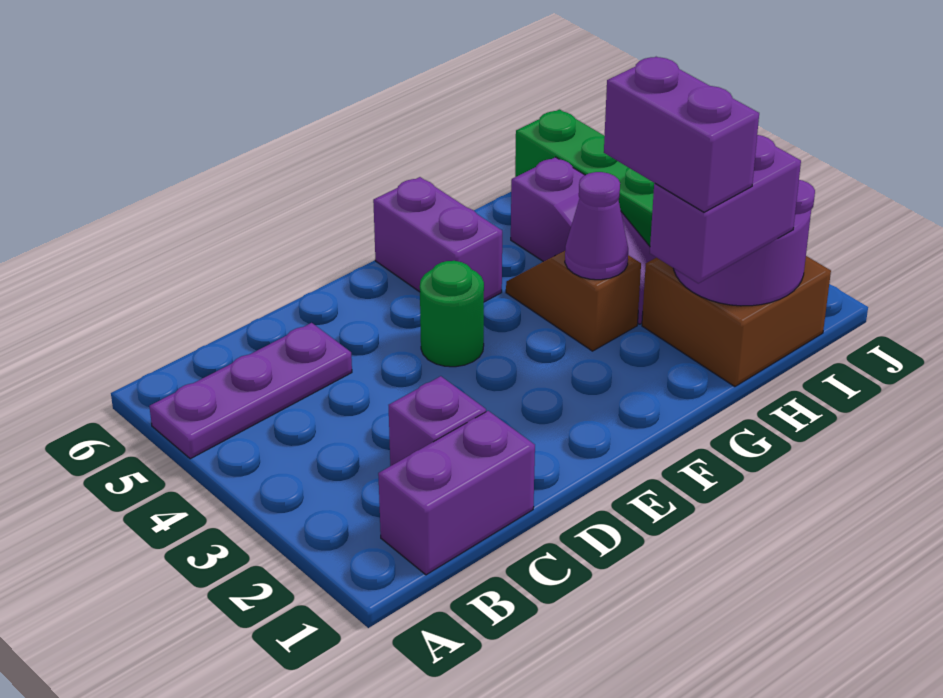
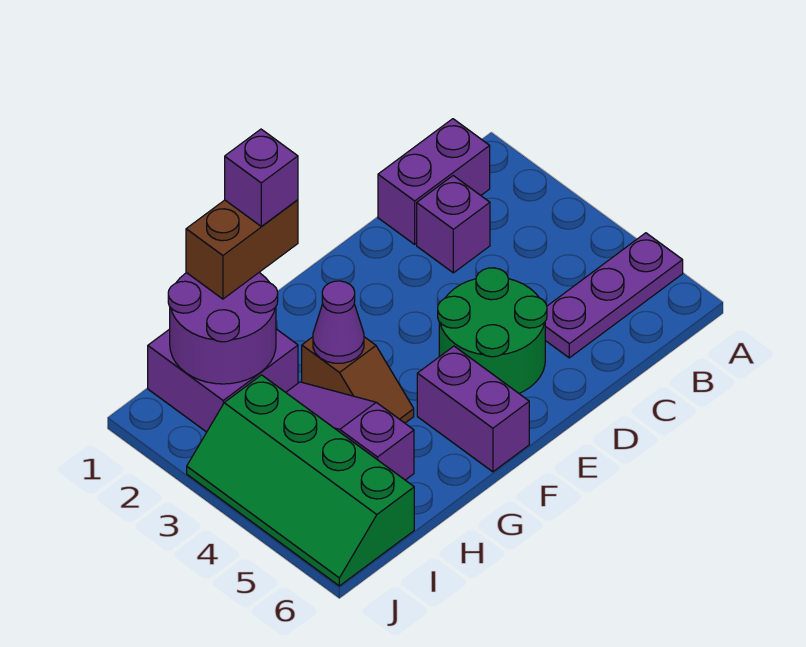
green round brick E4 level 1 -> green round brick D4:E5 level 1
purple brick G1:H1 level 3 -> brown brick G1:H1 level 3
purple brick G1:G2 level 4 -> purple brick G1 level 4
brown brick H1:I2 level 1 -> purple brick H1:I2 level 1

